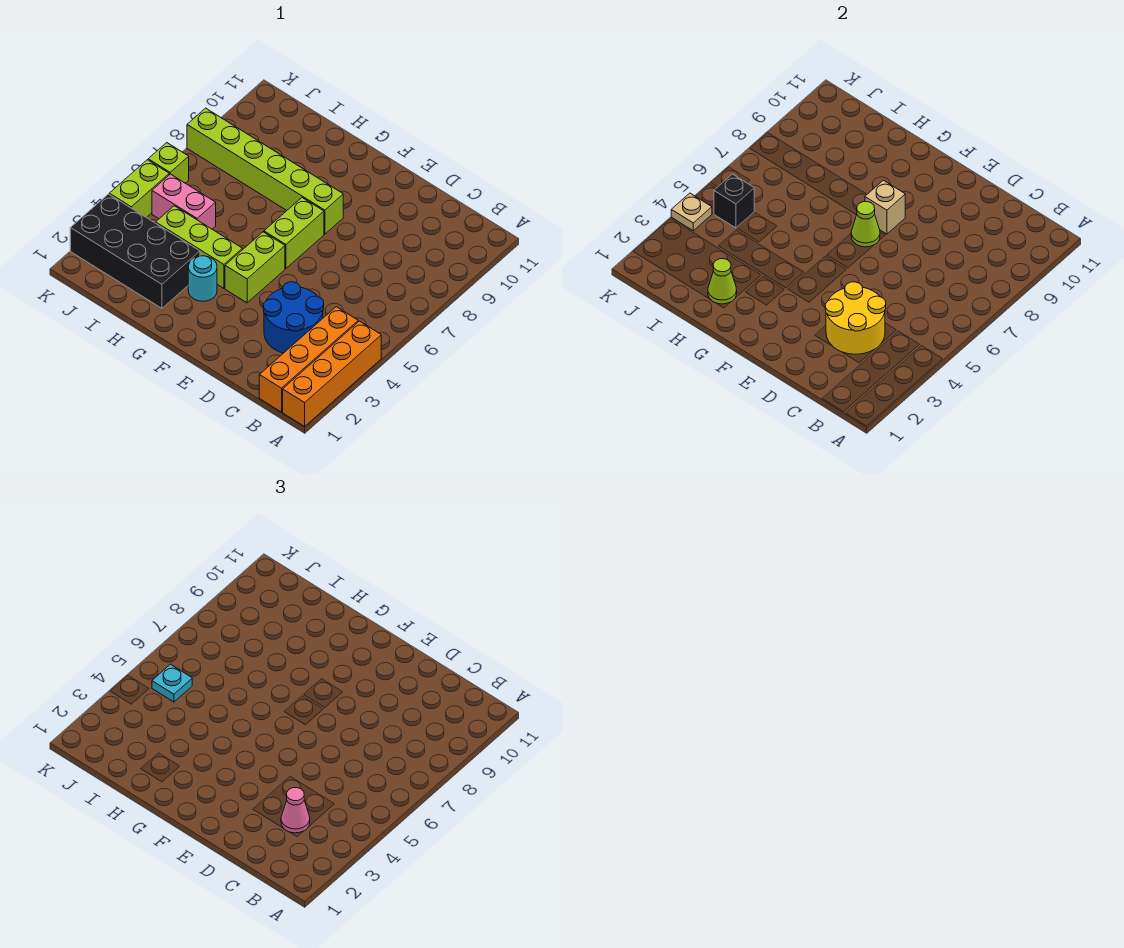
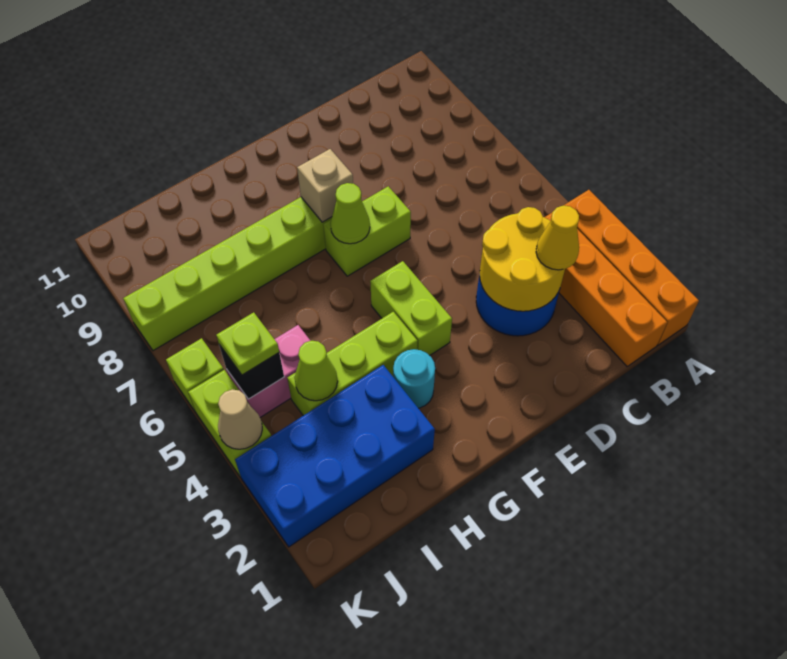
pink cone C3 level 3 -> yellow cone C3 level 3
lime brick F6:F7 level 1 -> lime brick E7:F7 level 1
black brick H2:K3 level 1 -> blue brick H2:K3 level 1
lime cone H2 level 2 -> lime cone I4 level 2
cyan plate J5 level 3 -> lime plate J5 level 3
tan plate K4 level 2 -> tan cone K4 level 2

